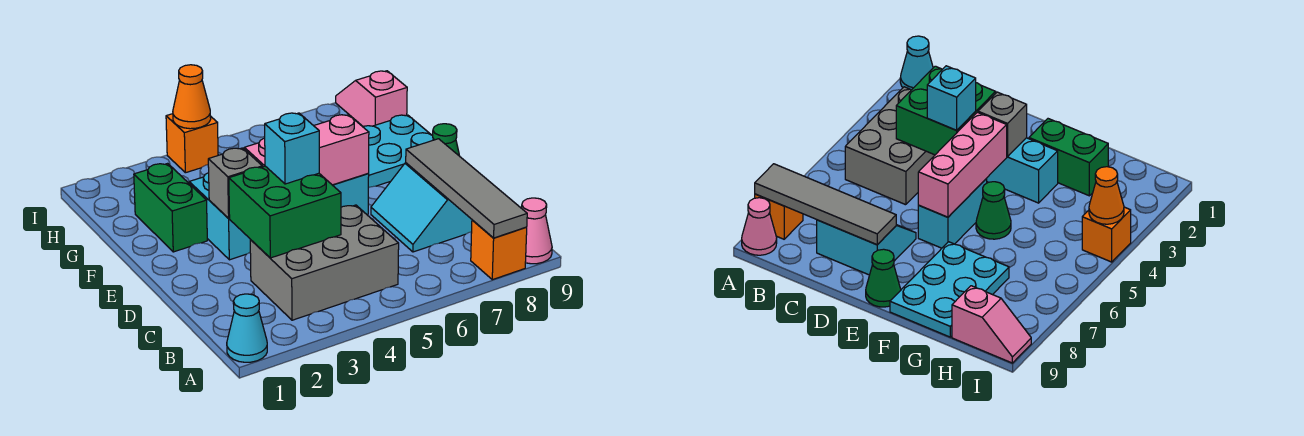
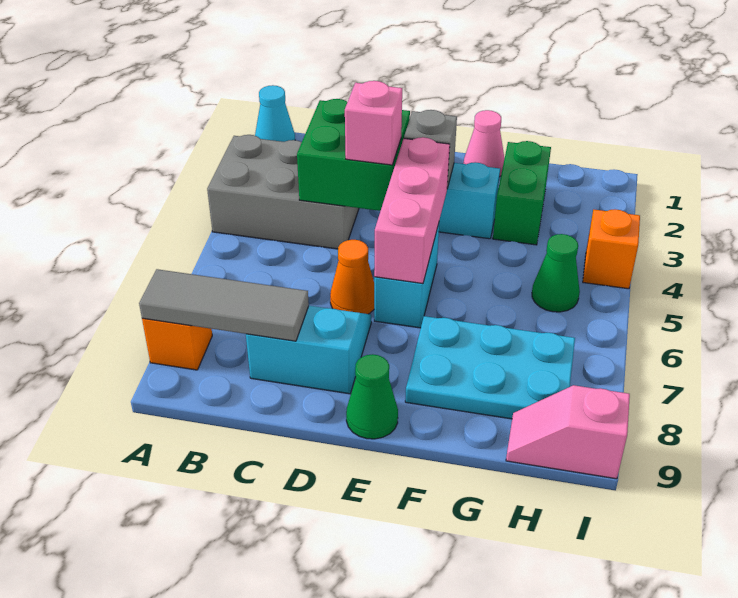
grey tile A8:D8 level 2 -> grey tile A8:C8 level 2
pink cone A9 level 1 -> pink cone F1 level 1
grey brick B3:C5 level 1 -> grey brick A3:C4 level 1
cyan brick D4 level 3 -> pink brick D4 level 3
green brick F2:G2 level 1 -> green brick G2:G3 level 1
green cone F5 level 1 -> green cone H5 level 1
cyan plate F7:G9 level 1 -> cyan plate F7:H8 level 1
pink slope H9:I9 level 1 top H -> pink slope H9:I9 level 1 top I
orange cone I4 level 2 -> orange cone D6 level 1

